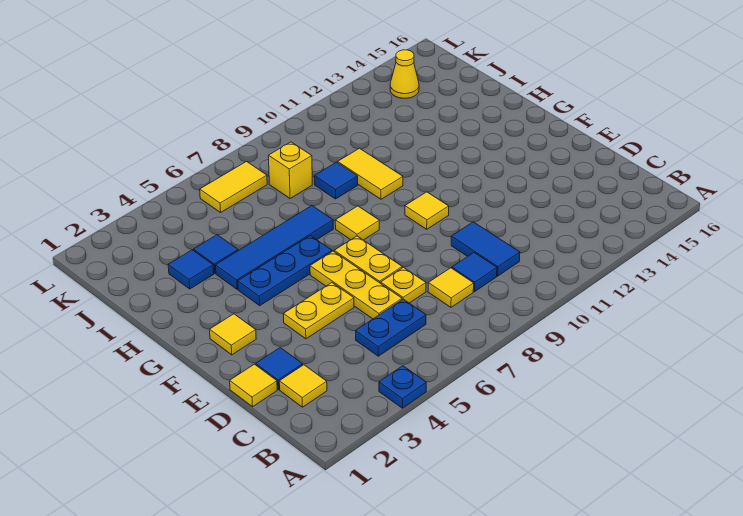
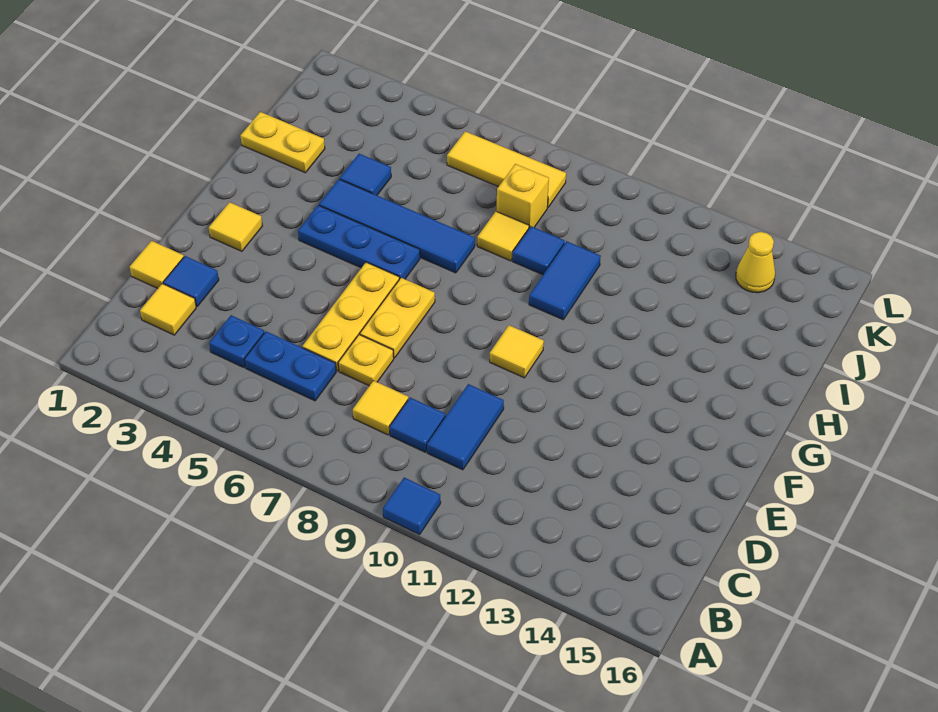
blue plate A4 level 1 -> blue plate C4 level 1
yellow plate E4:E5 level 1 -> yellow plate I1:I2 level 1
yellow tile G8 level 1 -> yellow tile I8 level 1
yellow tile H10:I10 level 1 -> blue tile H10:I10 level 1
blue tile I3 level 1 -> blue tile A10 level 1
yellow tile K6:K7 level 1 -> yellow tile K6:K8 level 1

